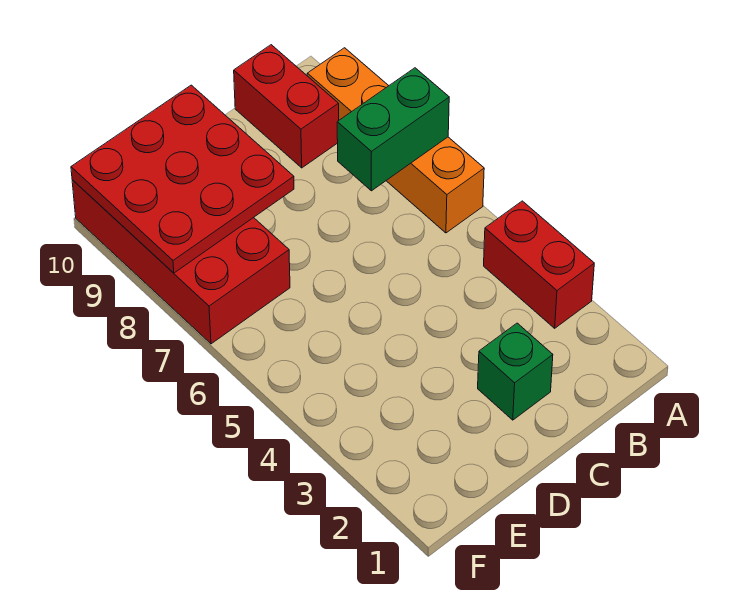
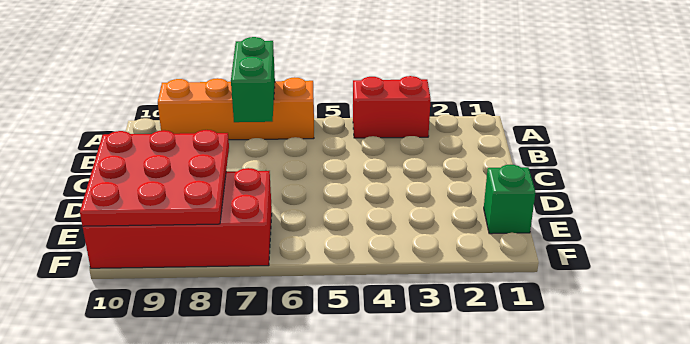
red brick B9:B10 level 1 -> none
green brick C2 level 1 -> green brick E1 level 1

